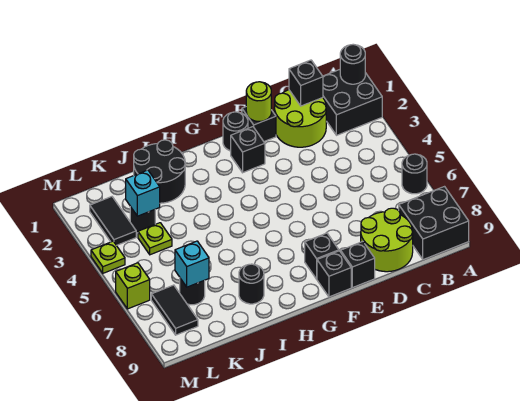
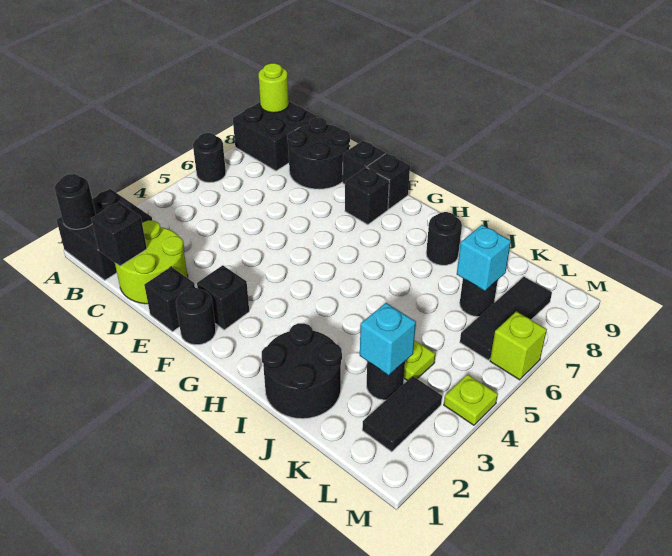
lime round brick C8:D9 level 1 -> black round brick C8:D9 level 1
lime round brick E1 level 2 -> lime round brick A9 level 2
black tile L7:L8 level 1 -> black tile L6:L8 level 1

